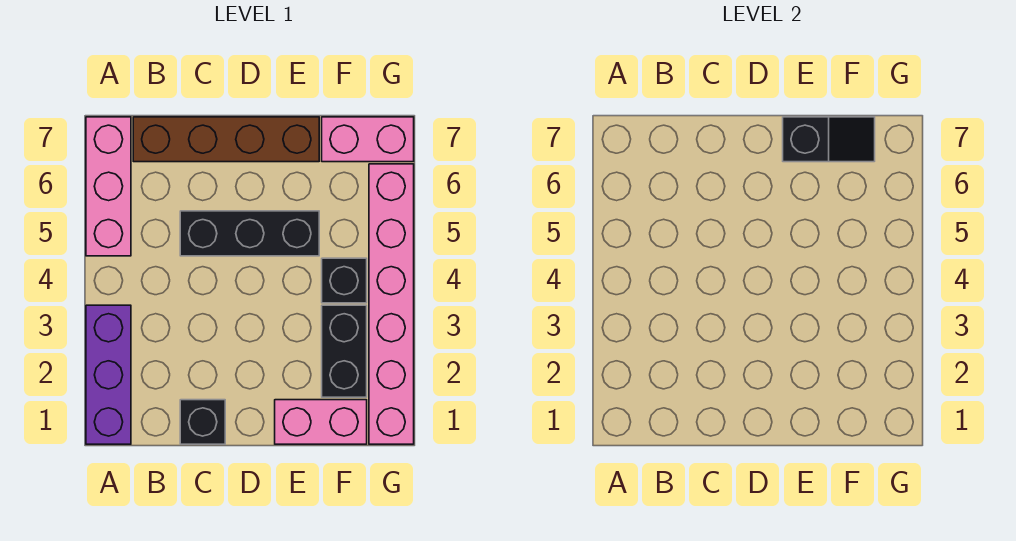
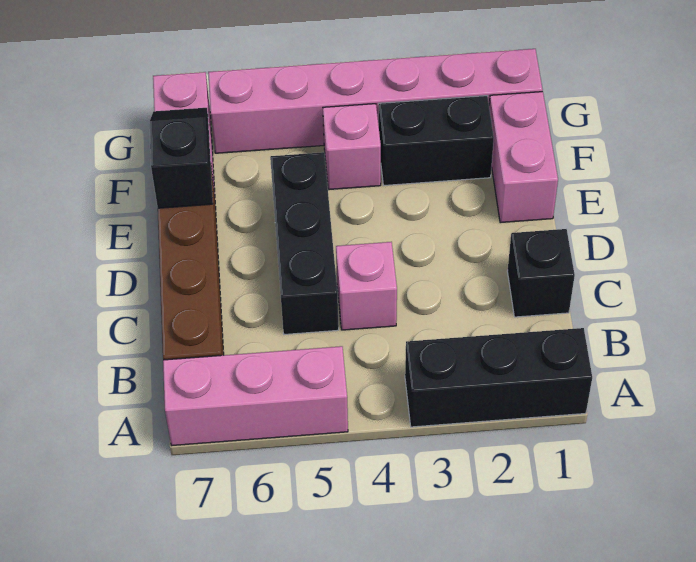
purple brick A1:A3 level 1 -> black brick A1:A3 level 1
none -> pink brick C4 level 1
black brick F4 level 1 -> pink brick F4 level 1

